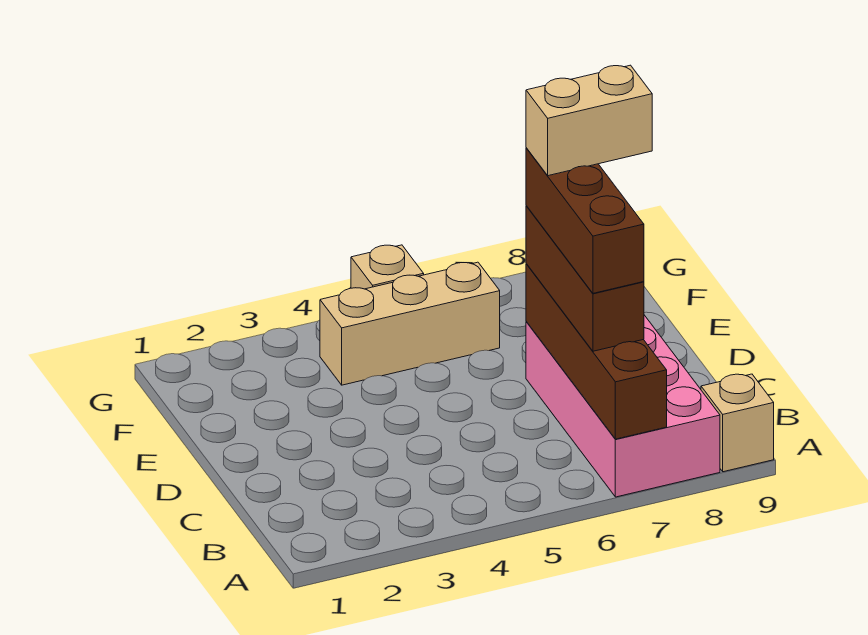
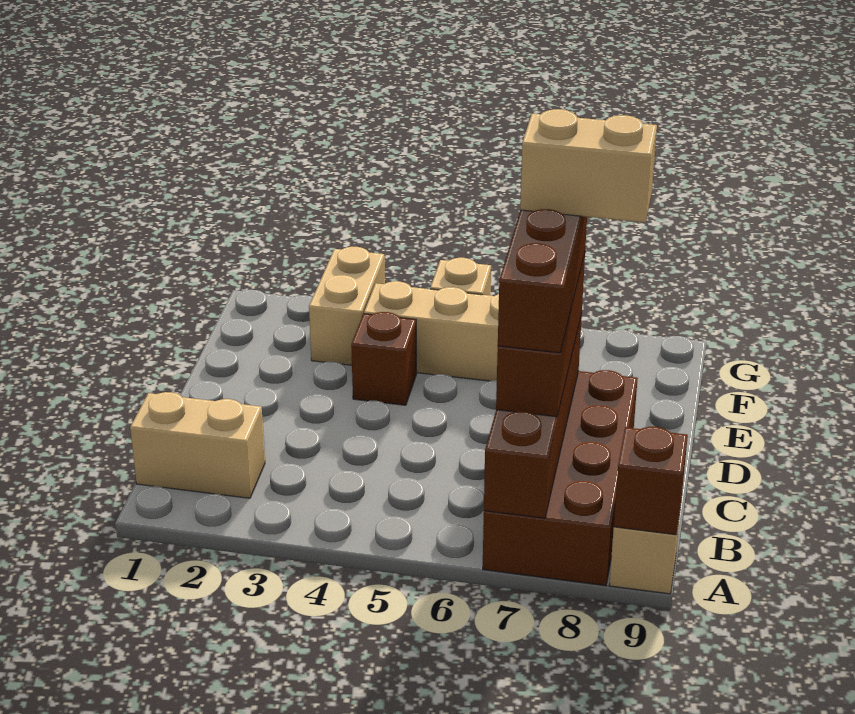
pink brick A7:D8 level 1 -> brown brick A7:D8 level 1
none -> brown brick A9 level 2
none -> tan brick B1:B2 level 1
none -> brown brick E4 level 1
none -> tan brick F3:G3 level 1

